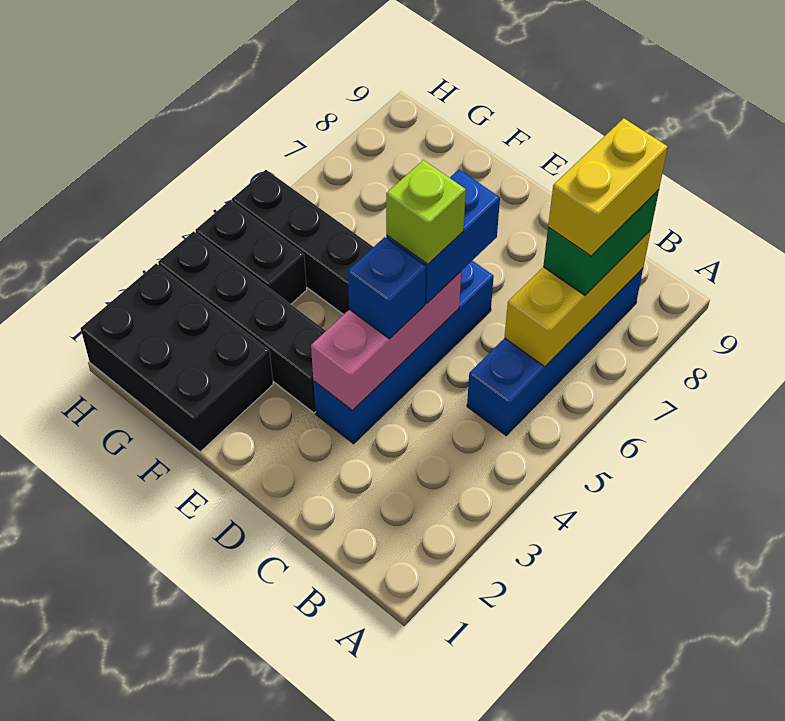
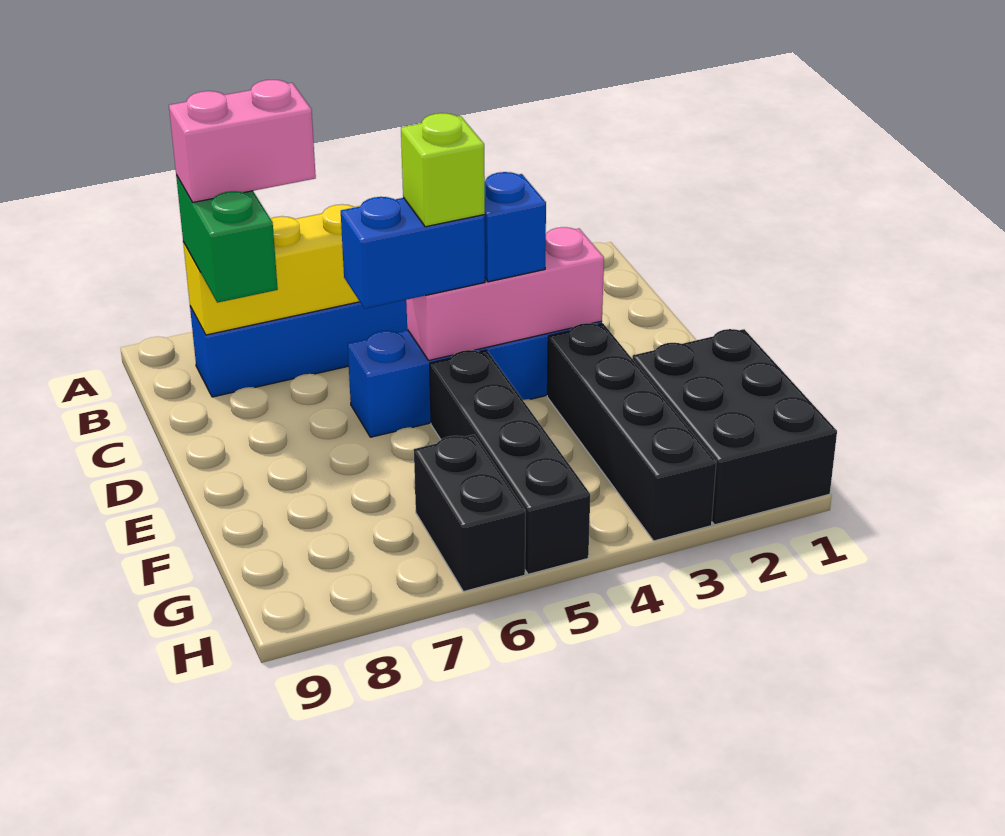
green brick B7:B8 level 3 -> green brick B8:C8 level 3
yellow brick B7:B8 level 4 -> pink brick B7:B8 level 4
black brick G4:H4 level 1 -> black brick G6:H6 level 1

